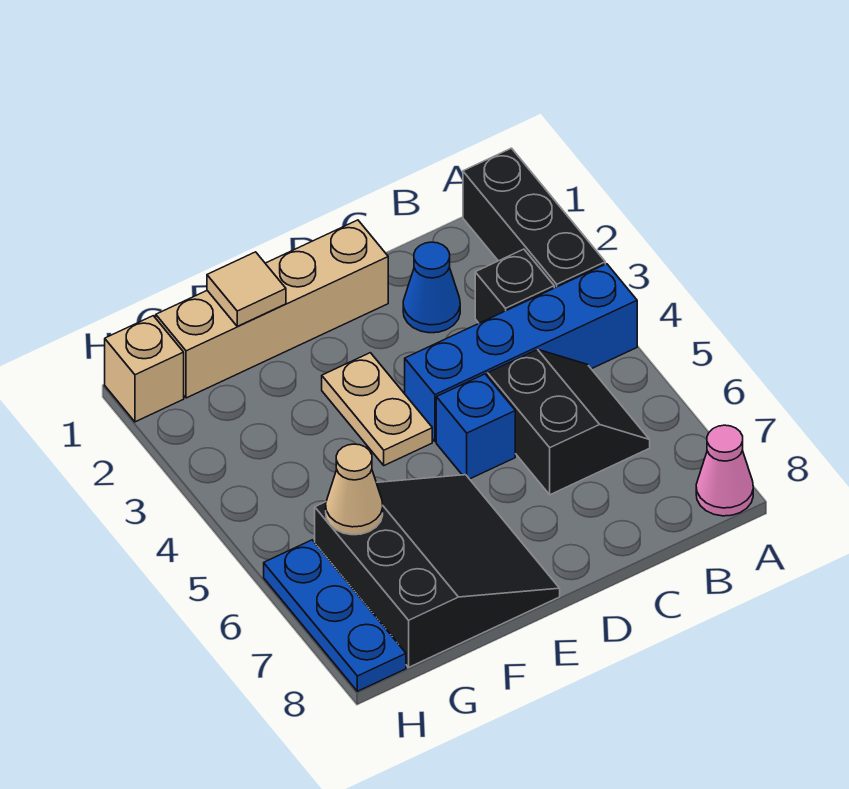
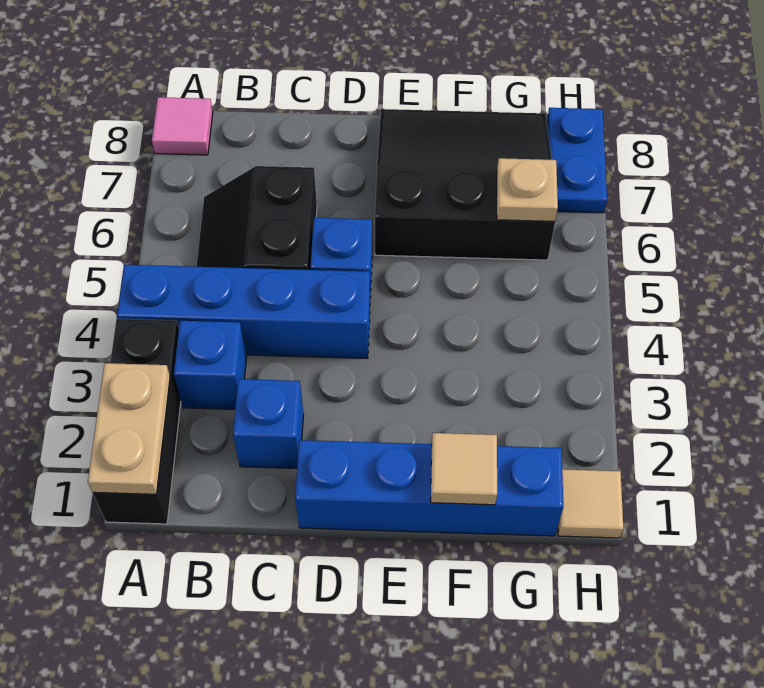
pink cone A8 level 1 -> pink tile A8 level 1
black brick B3 level 1 -> blue brick B3 level 1
blue cone C2 level 1 -> blue brick C2 level 1
tan brick D1:G1 level 1 -> blue brick D1:G1 level 1
tan plate E3:E4 level 1 -> tan plate A1:A2 level 2
black slope E6:G8 level 1 top G -> black slope E6:G8 level 1 top 6
tan cone G6 level 2 -> tan plate G6 level 2
tan brick H1 level 1 -> tan tile H1 level 1
blue plate H6:H8 level 1 -> blue plate H7:H8 level 1

